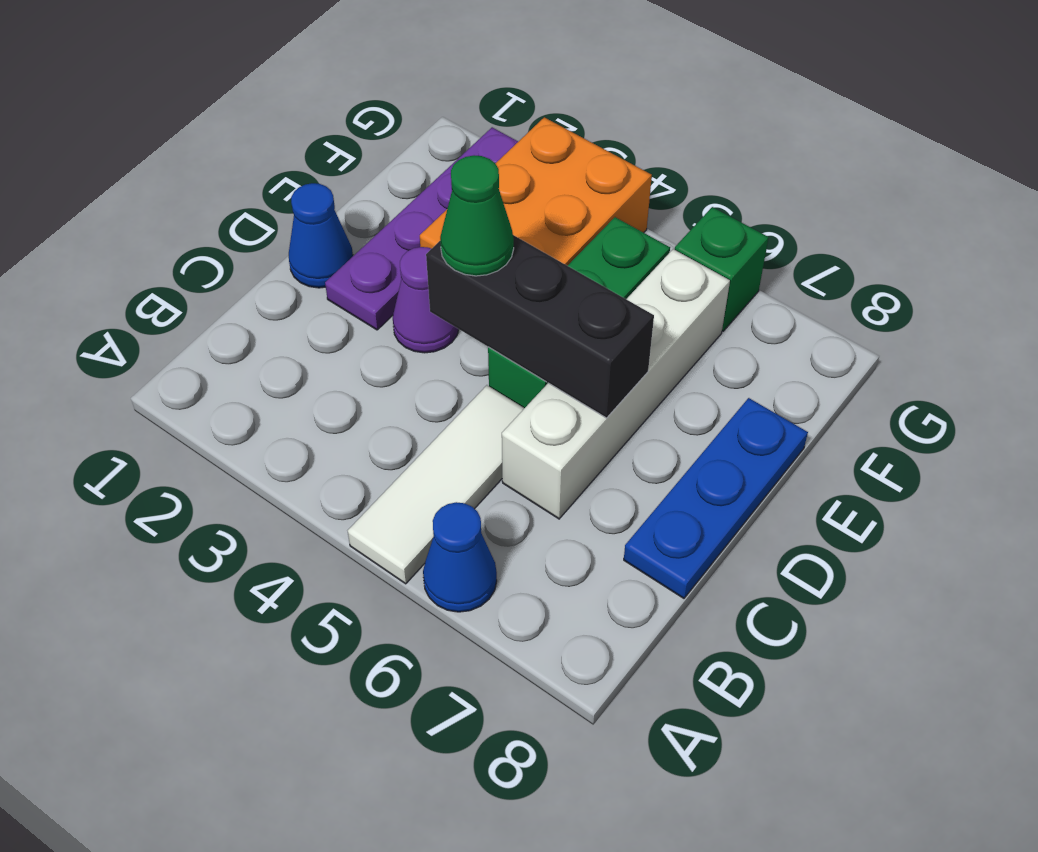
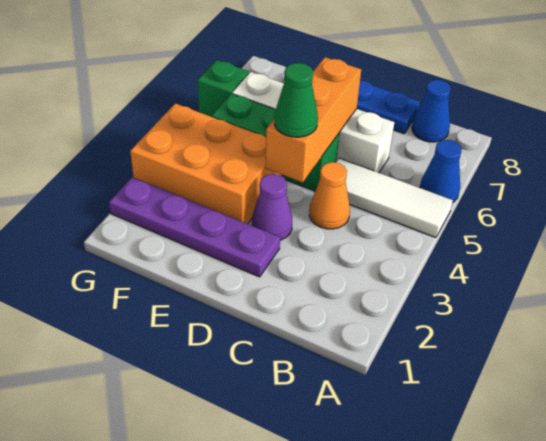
none -> orange cone C4 level 1
blue cone D1 level 1 -> blue cone B8 level 1
black brick D4:D6 level 2 -> orange brick D4:D6 level 2

